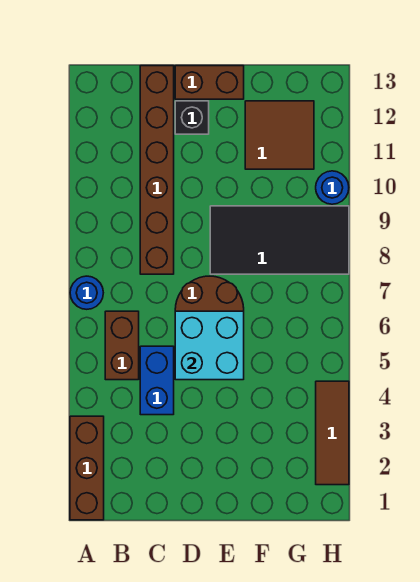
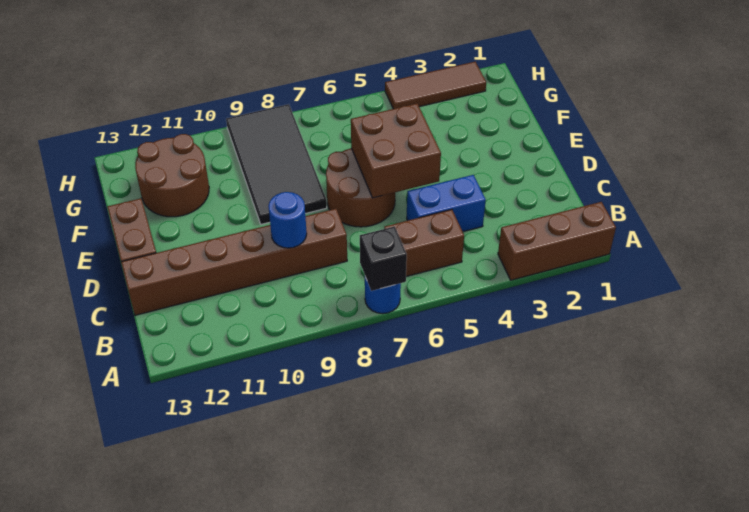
cyan brick D5:E6 level 2 -> brown brick D5:E6 level 2
black brick D12 level 1 -> black brick A7 level 2
brown tile F11:G12 level 1 -> brown round brick F11:G12 level 1
blue round brick H10 level 1 -> blue round brick C9 level 2

